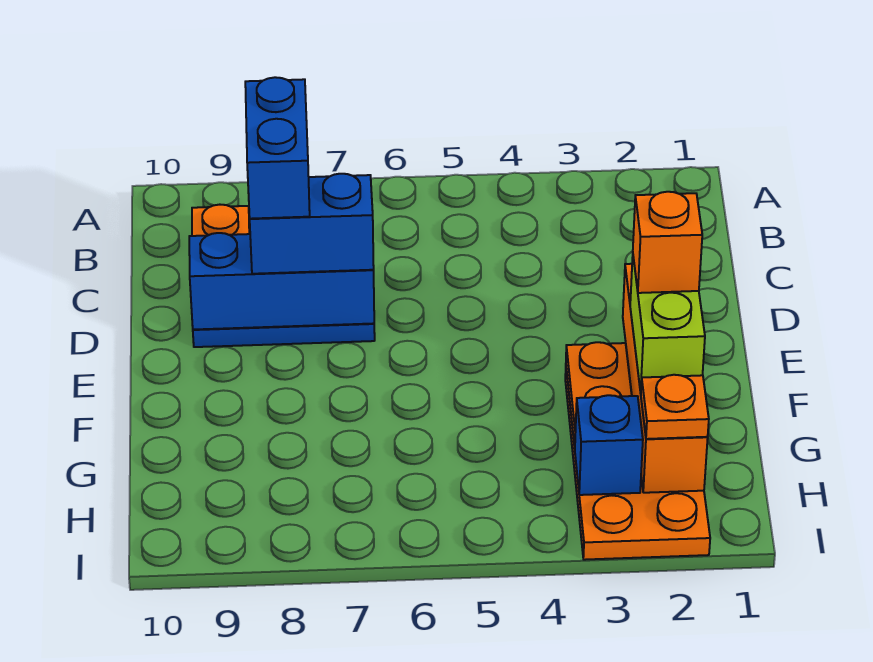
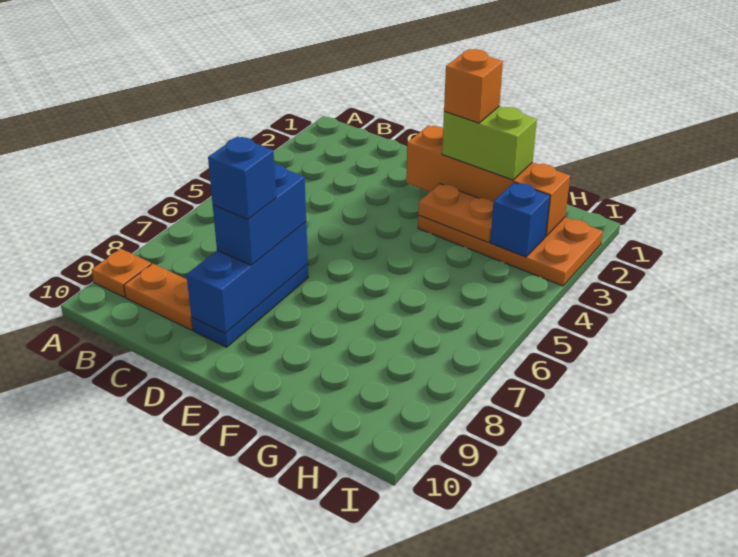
blue brick C8:D8 level 4 -> blue brick D8 level 4
orange plate H2 level 3 -> orange plate A9 level 1

